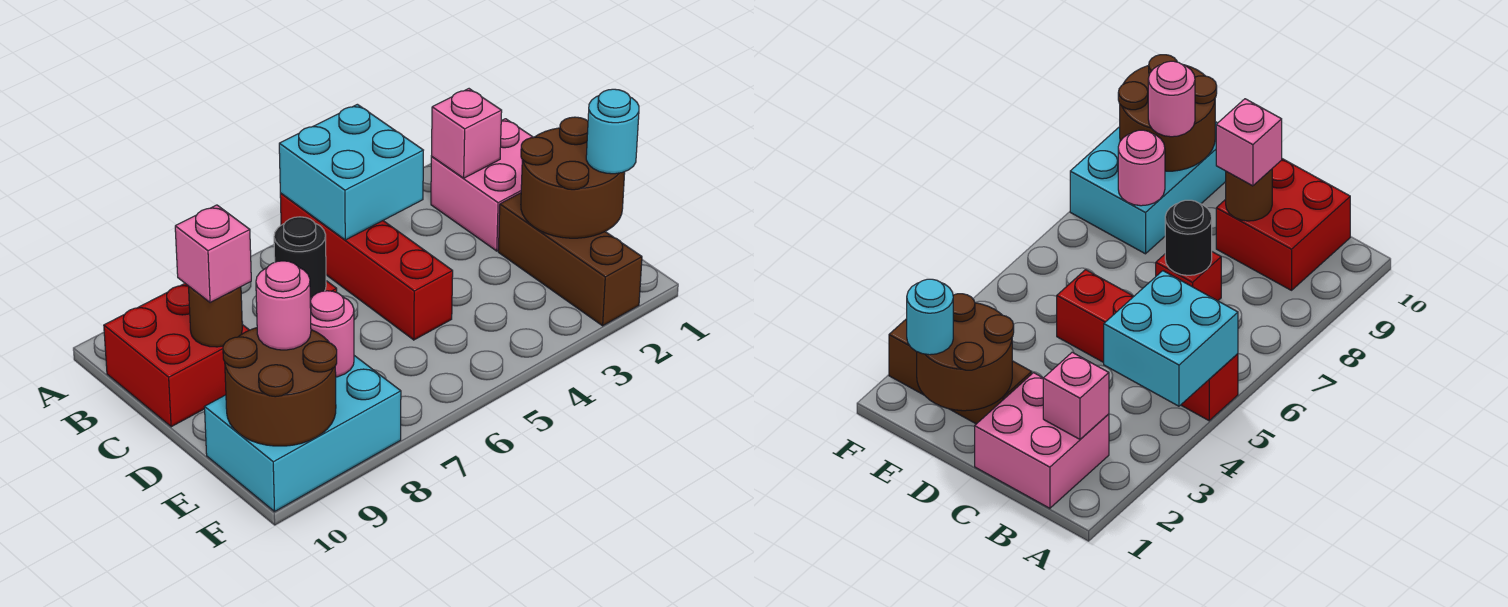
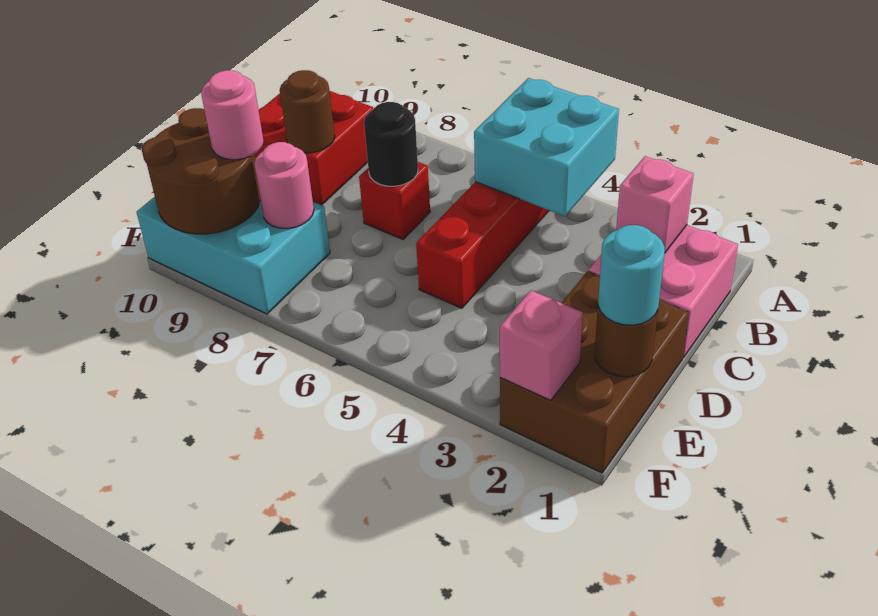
pink brick C9 level 3 -> pink brick F2 level 2
brown round brick D1:E2 level 2 -> brown round brick E1 level 2
brown brick D2:F2 level 1 -> brown brick D1:F2 level 1

